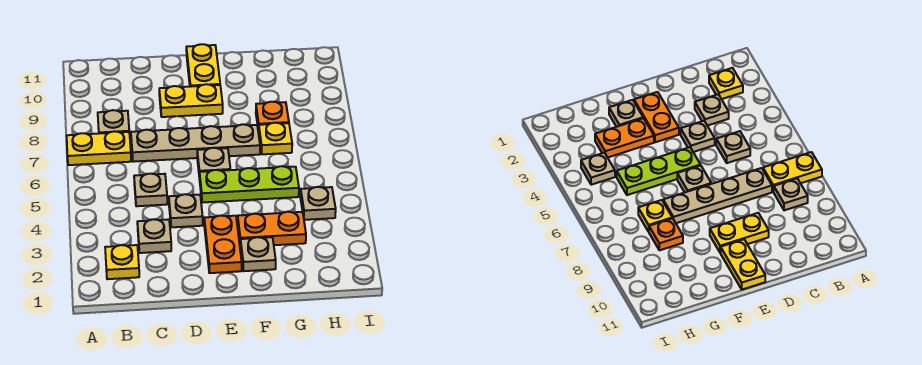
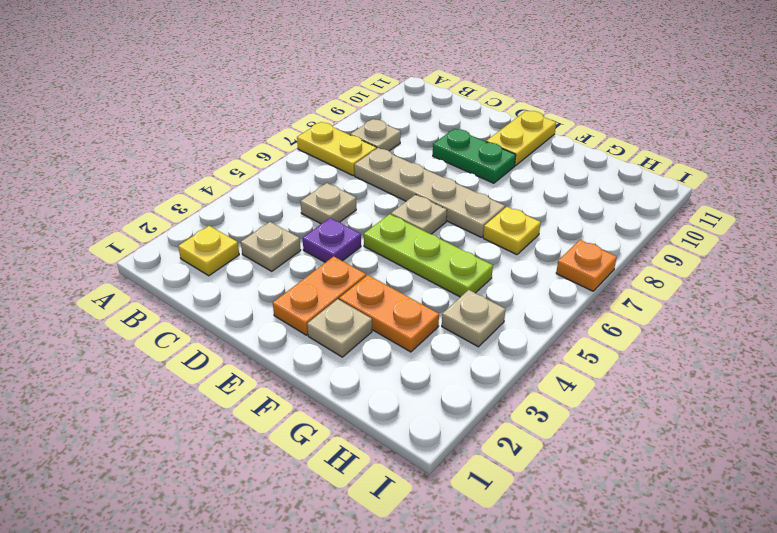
tan plate D4 level 1 -> purple plate D4 level 1
yellow plate D9:E9 level 1 -> green plate D9:E9 level 1
orange plate G8 level 1 -> orange plate I7 level 1

